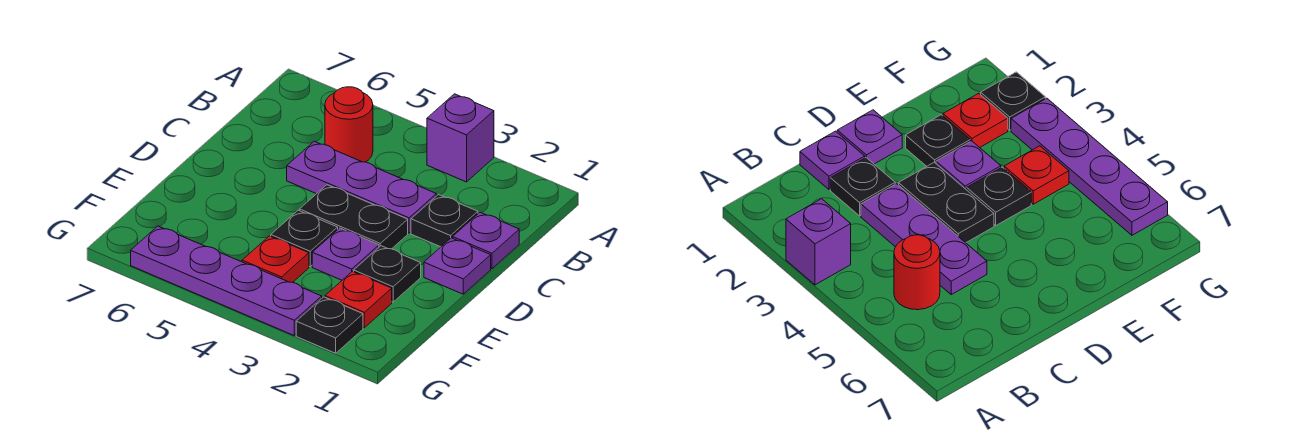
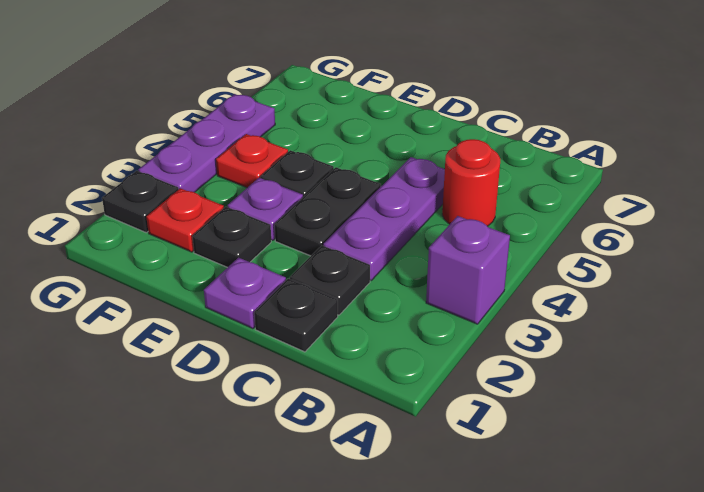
purple plate C1 level 1 -> black plate C1 level 1
purple plate G3:G6 level 1 -> purple plate G3:G5 level 1

